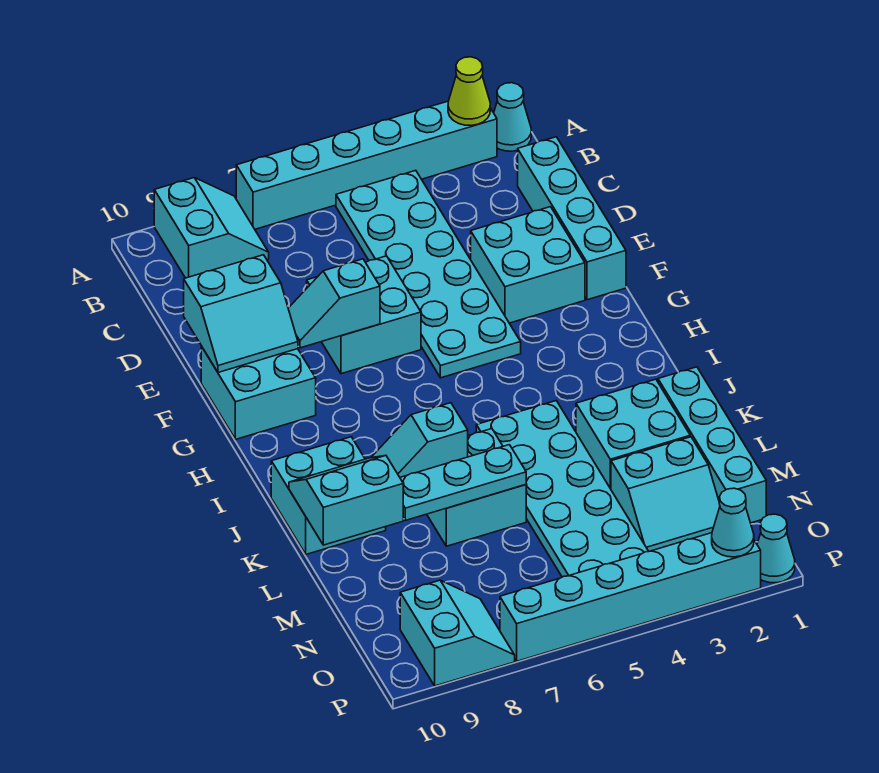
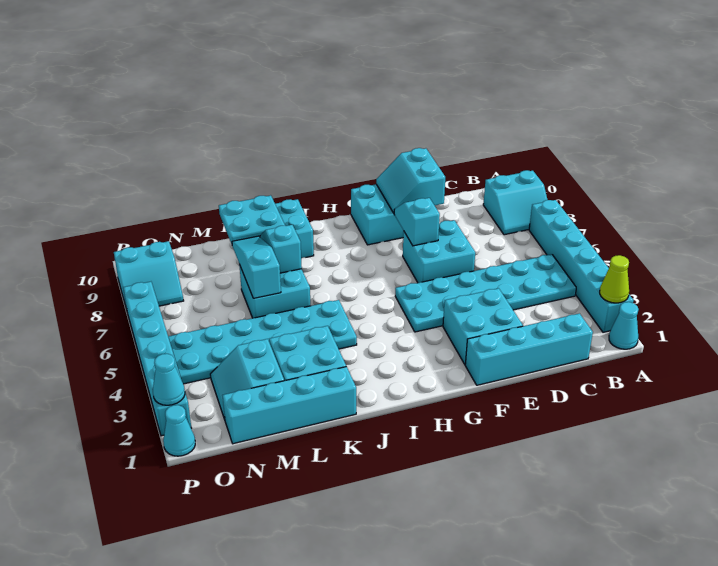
cyan slope K9:L10 level 2 top L -> cyan plate K9:L10 level 2
cyan plate L6:L8 level 2 -> cyan slope L6:L8 level 2 top 6

